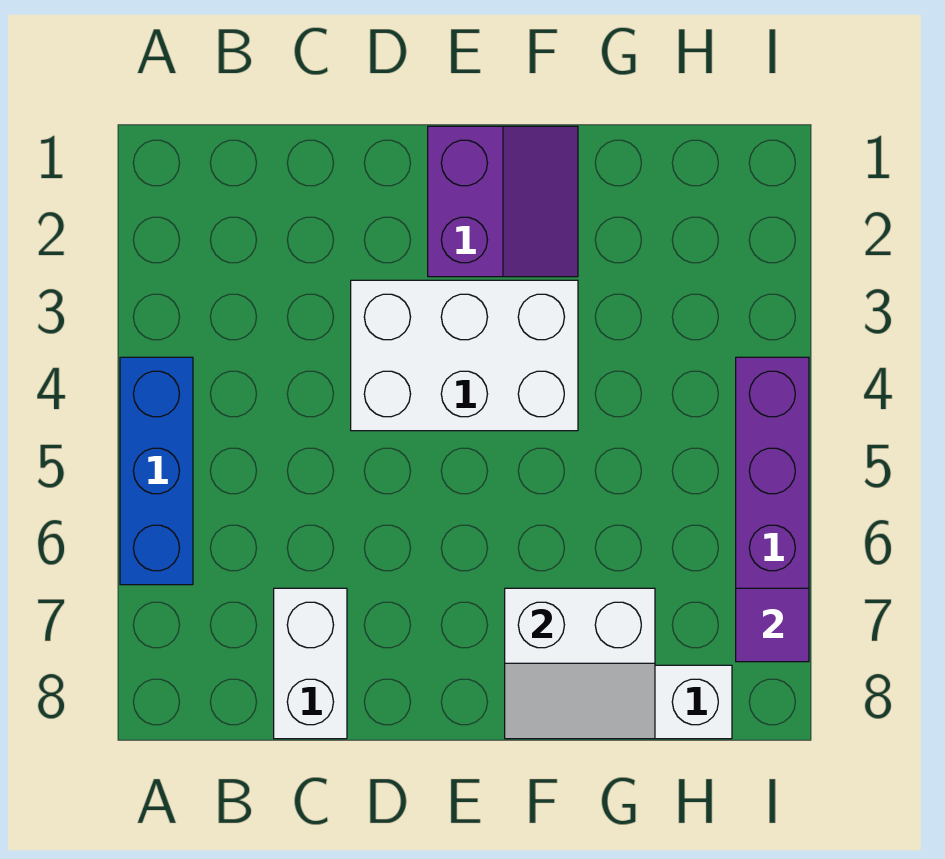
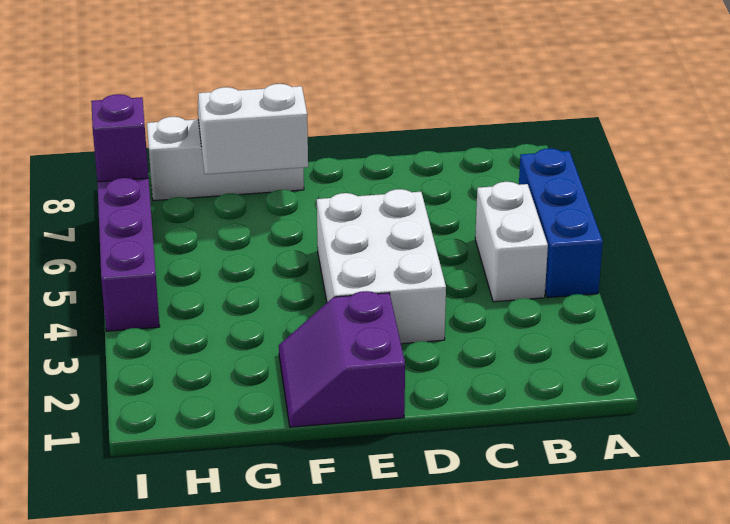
white brick C7:C8 level 1 -> white brick B4:B5 level 1
white brick D3:F4 level 1 -> white brick D3:E5 level 1
purple tile I7 level 2 -> purple brick I7 level 2

